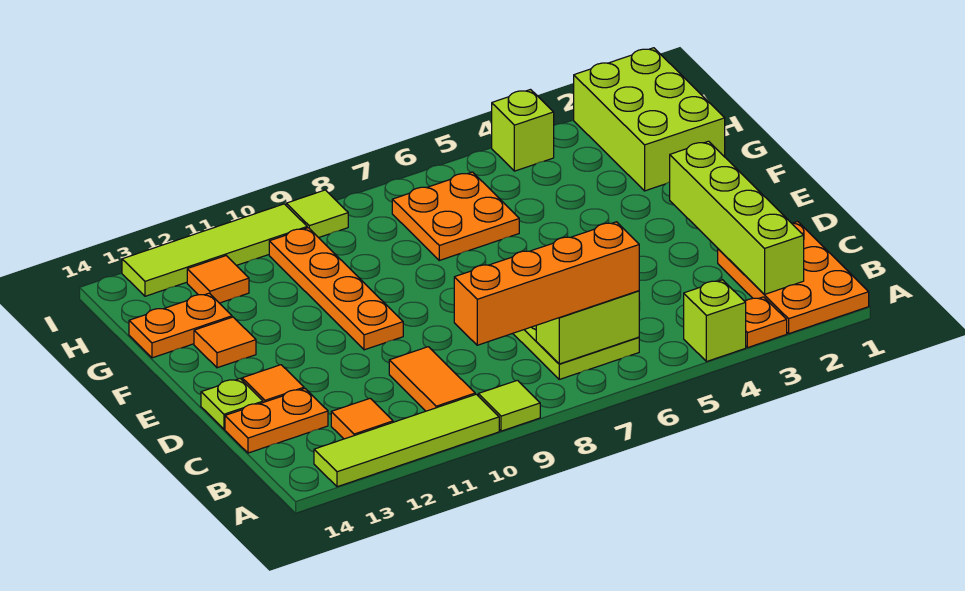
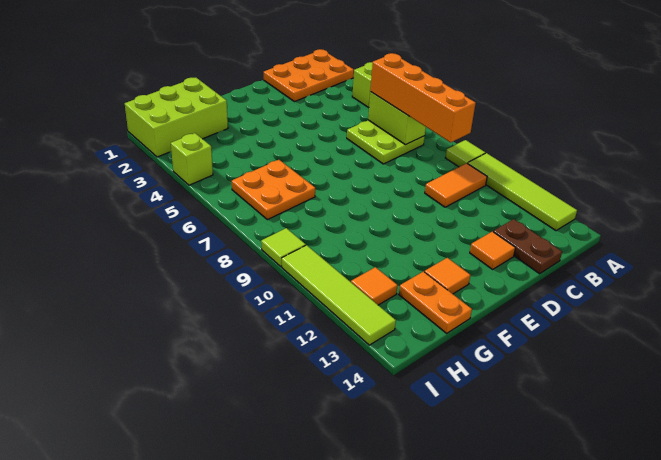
orange plate A3 level 1 -> none
lime brick B2:E2 level 2 -> none
orange tile B12 level 1 -> none
orange plate C13:C14 level 1 -> brown plate C13:C14 level 1
lime plate D14 level 1 -> none
orange plate E10:H10 level 1 -> none

